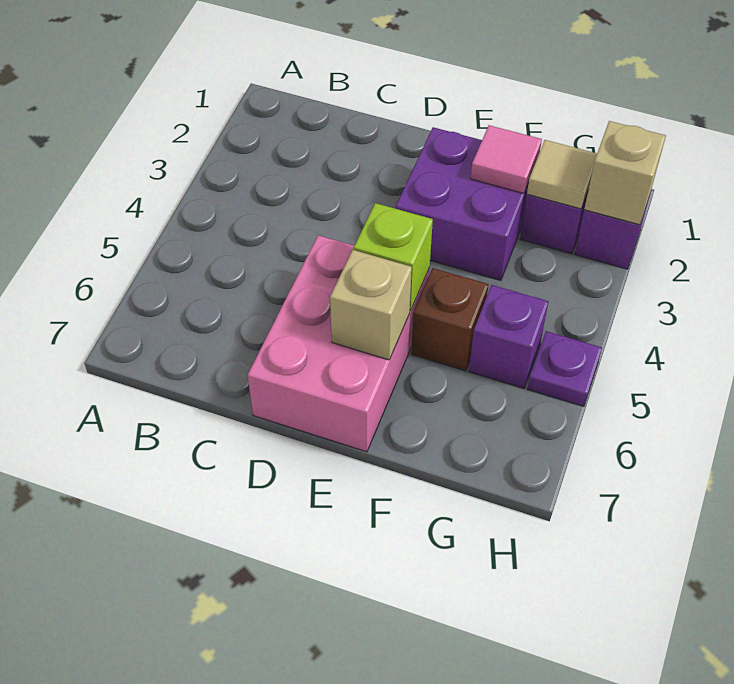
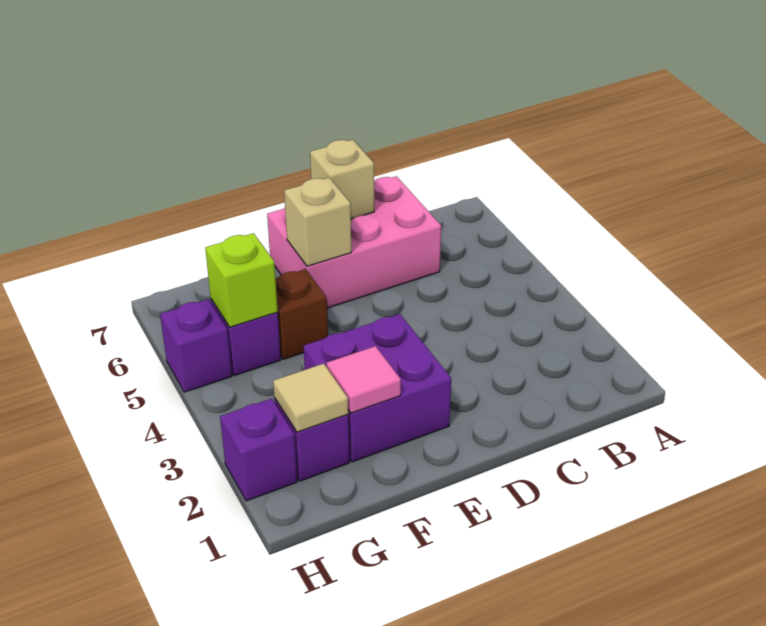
pink brick D5:E7 level 1 -> pink brick C6:E7 level 1
lime brick E5 level 2 -> lime brick G5 level 2
tan brick H2 level 2 -> tan brick D7 level 2
purple plate H5 level 1 -> purple brick H5 level 1

